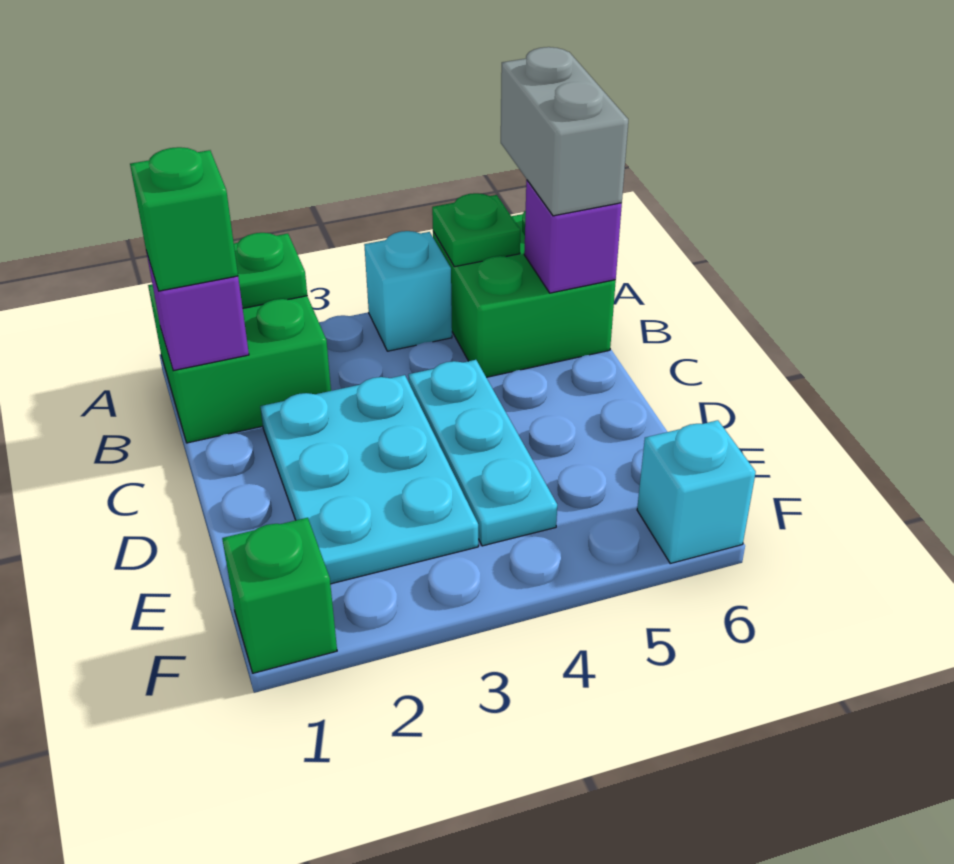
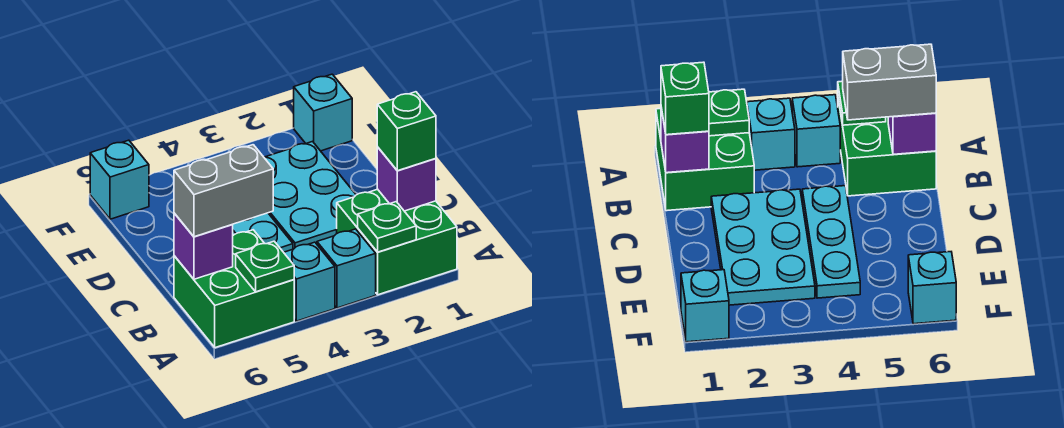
none -> cyan brick A3 level 1
grey brick A6:B6 level 3 -> grey brick B5:B6 level 3
green brick F1 level 1 -> cyan brick F1 level 1

